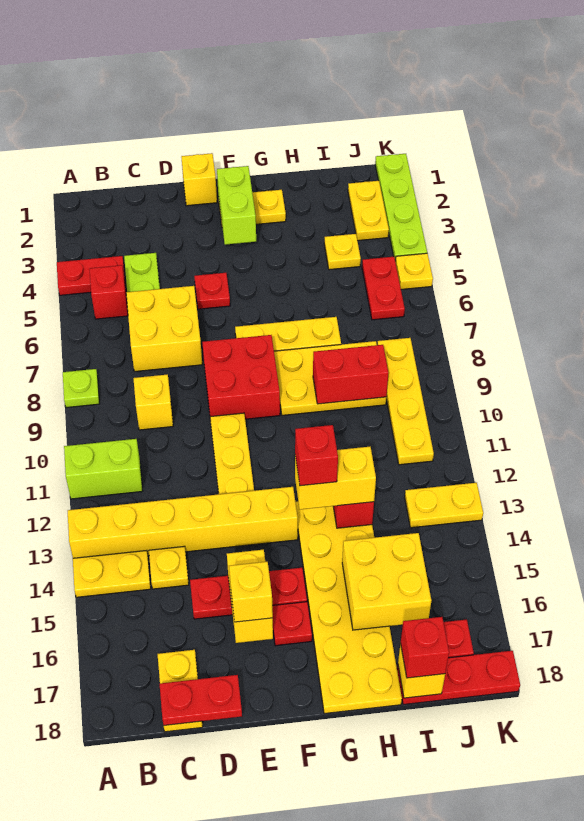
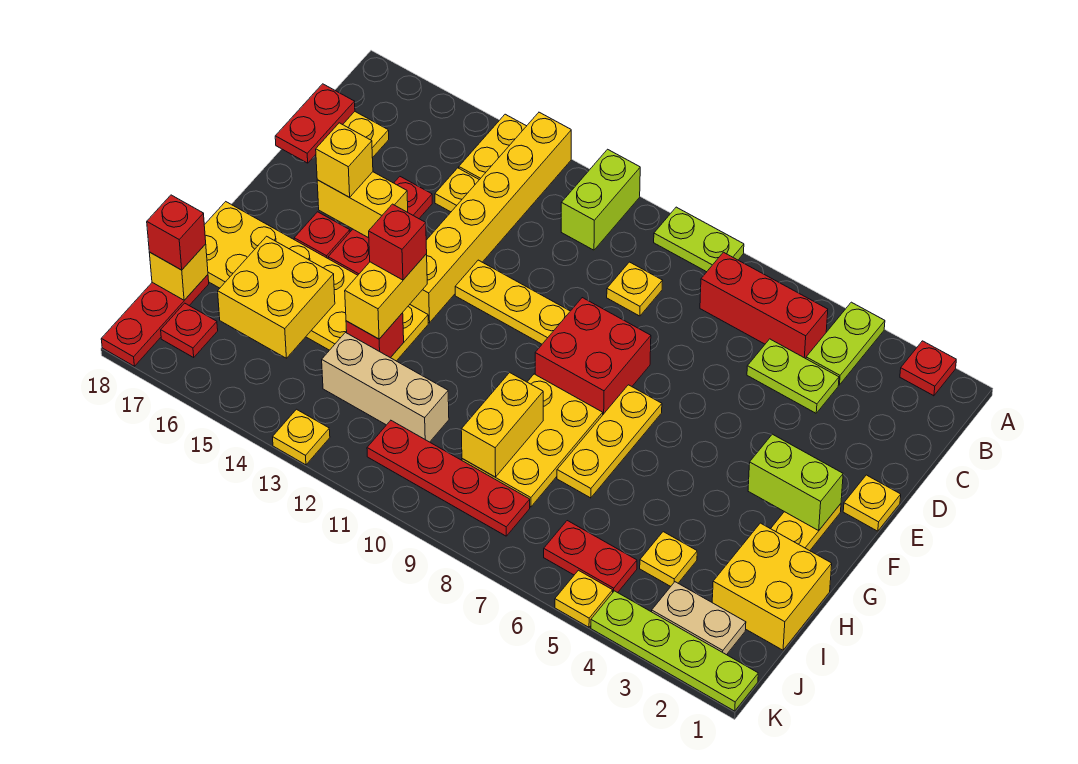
red plate A4:B4 level 1 -> lime plate A4:B4 level 1
lime plate A8 level 1 -> lime plate A8:A9 level 1
red brick B5 level 1 -> red brick B5:B7 level 1
yellow brick C6:D7 level 1 -> yellow brick H1:I2 level 1
yellow brick C9 level 1 -> yellow plate C9 level 1
yellow brick E1 level 1 -> yellow plate E1 level 1
red plate E5 level 1 -> red plate A2 level 1
red brick H9:I9 level 2 -> yellow brick H9:I9 level 2
none -> tan brick I11:I13 level 1
yellow plate J2:J3 level 1 -> tan plate J2:J3 level 1
yellow plate J8:J11 level 1 -> red plate J8:J11 level 1
yellow plate J13:K13 level 1 -> yellow plate K13 level 1

